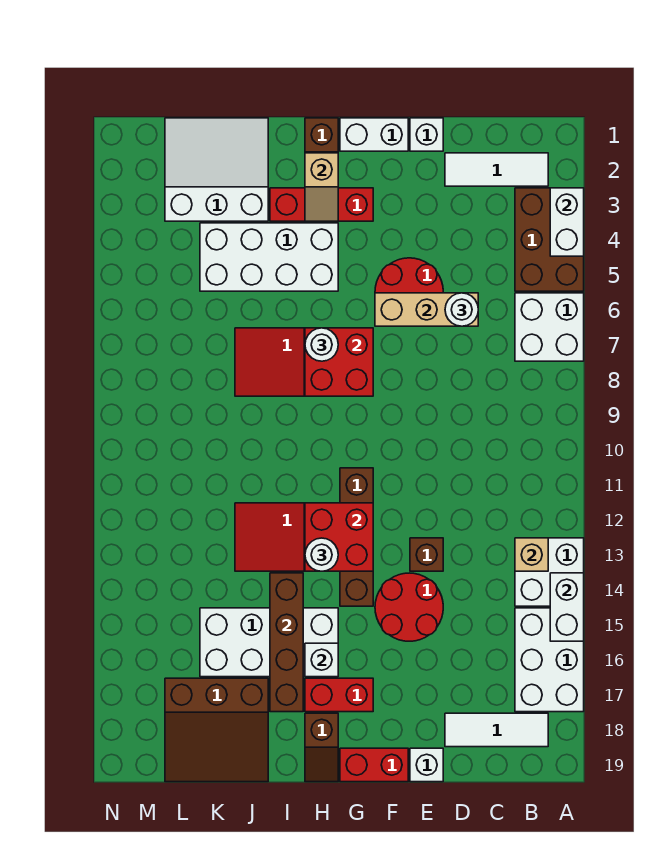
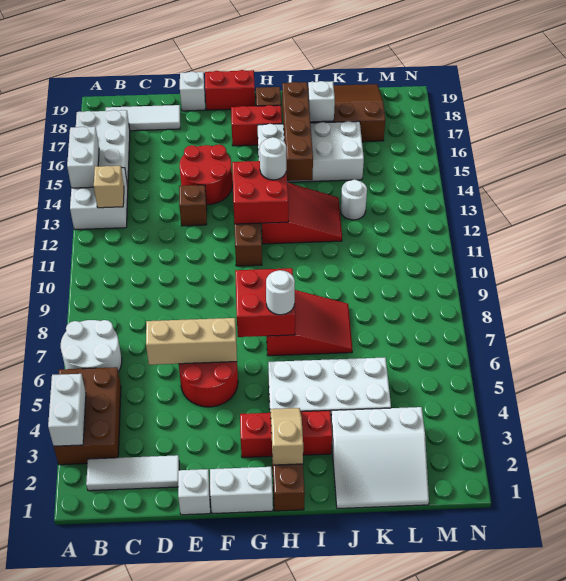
white brick A6:B7 level 1 -> white round brick A6:B7 level 1
white round brick D6 level 3 -> white round brick K13 level 1
white brick H16 level 2 -> white brick J17 level 2

